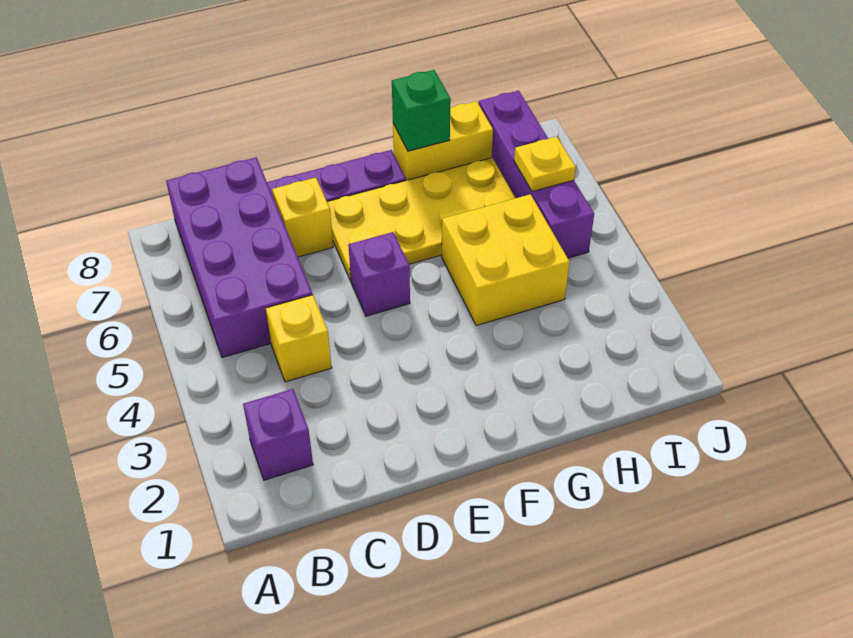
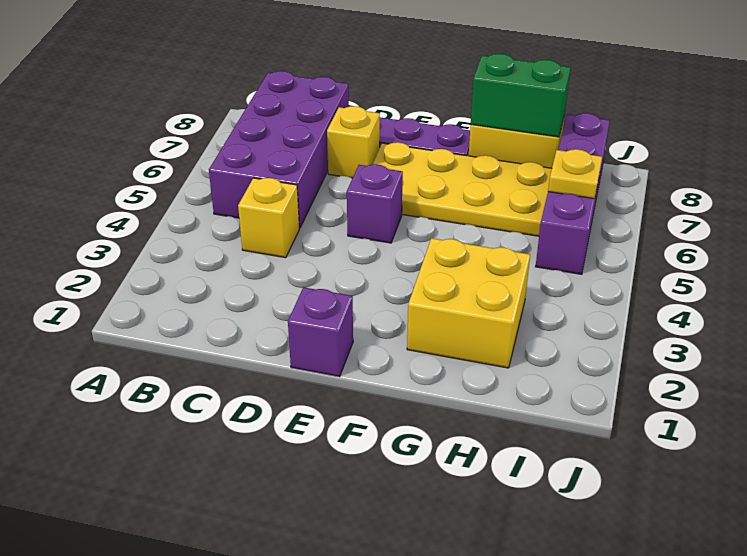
purple brick B2 level 1 -> purple brick E1 level 1
yellow brick G4:H5 level 1 -> yellow brick G2:H3 level 1
green brick G8 level 2 -> green brick G8:H8 level 2

